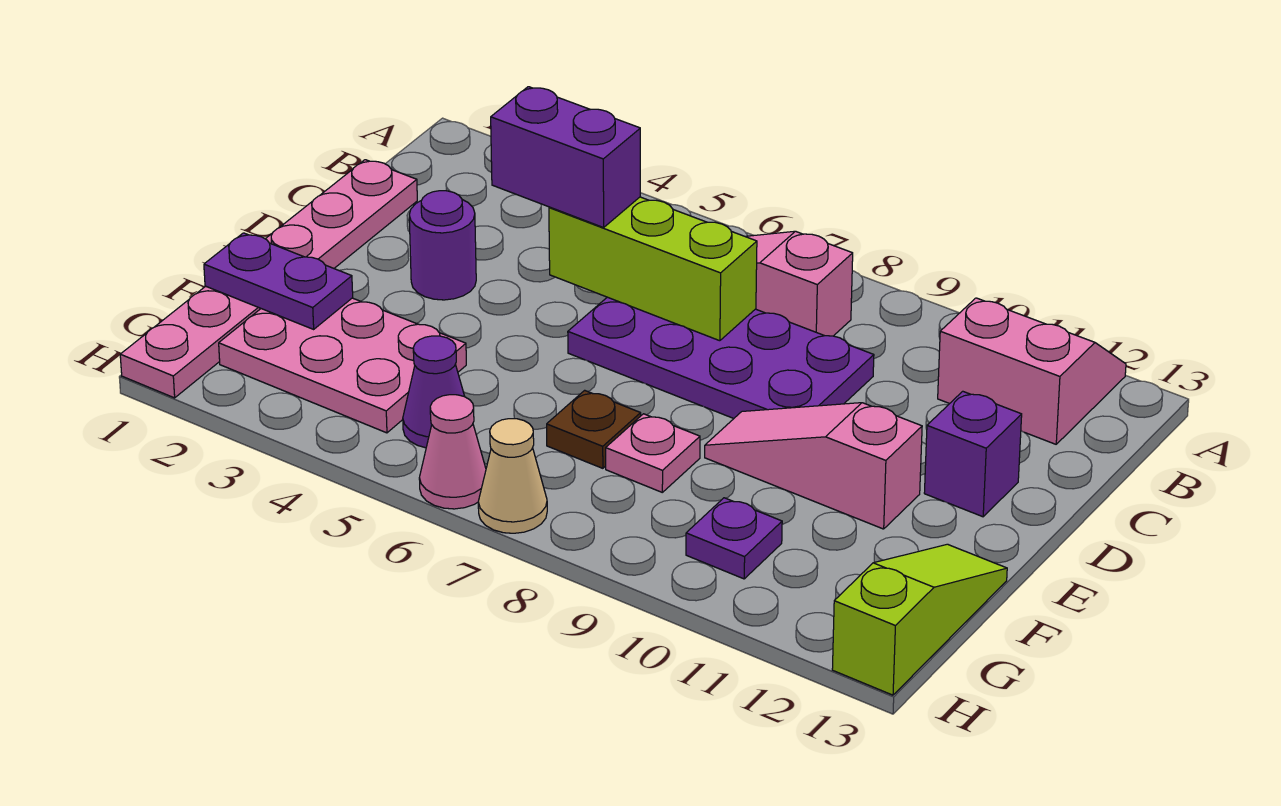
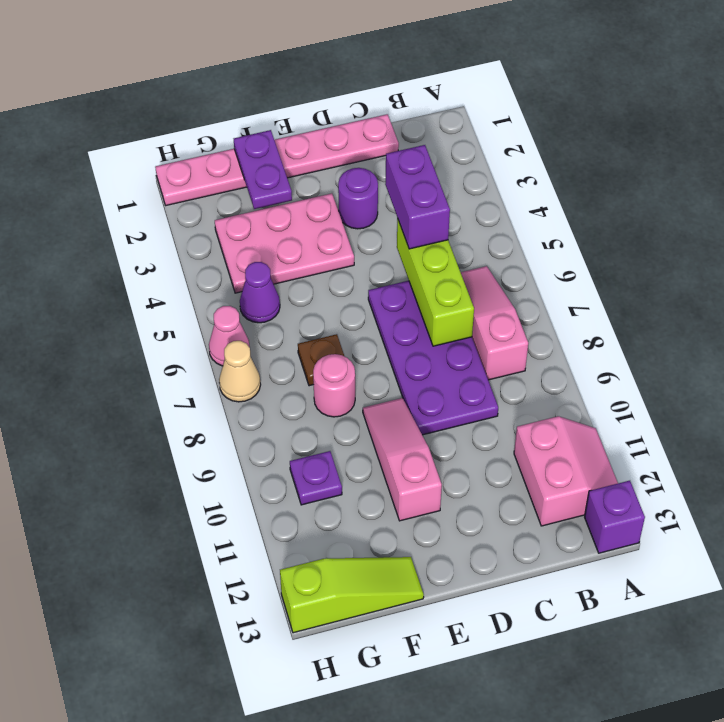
purple brick D12 level 1 -> purple brick A13 level 1
pink plate F2:G4 level 1 -> pink plate E3:G4 level 1
pink plate F8 level 1 -> pink round brick F8 level 1

